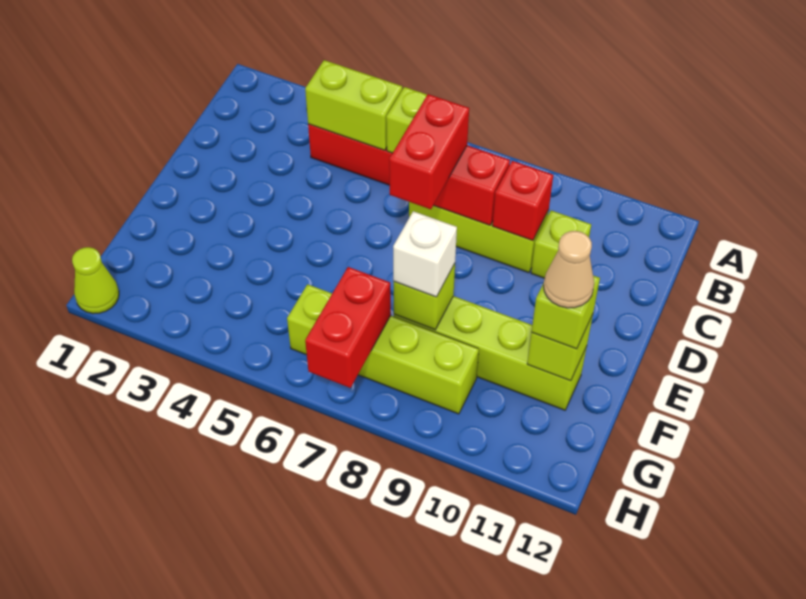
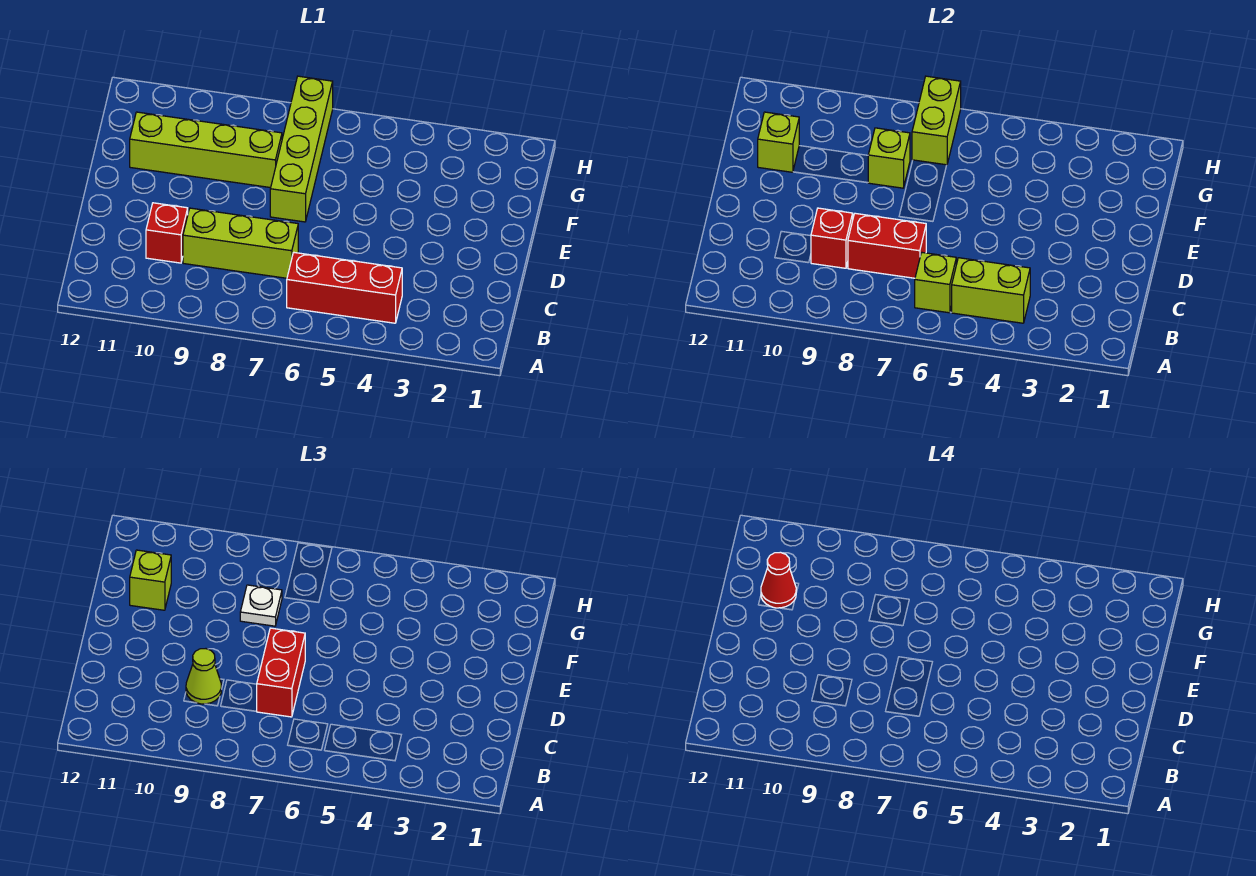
lime brick C10 level 1 -> red brick C10 level 1
white brick F8 level 3 -> white plate F8 level 3
tan cone F11 level 4 -> red cone F11 level 4
lime brick G6:G9 level 1 -> lime brick E7:H7 level 1
red brick G7:H7 level 2 -> lime brick G7:H7 level 2
lime cone H1 level 1 -> lime cone C9 level 3

